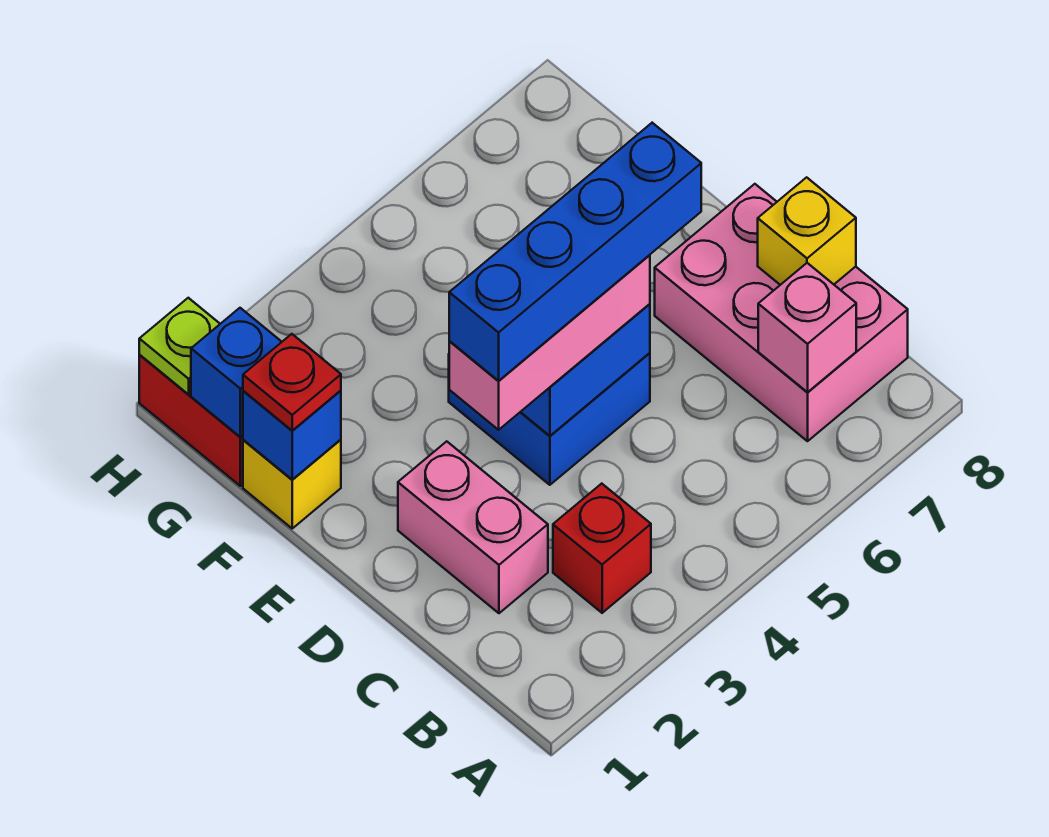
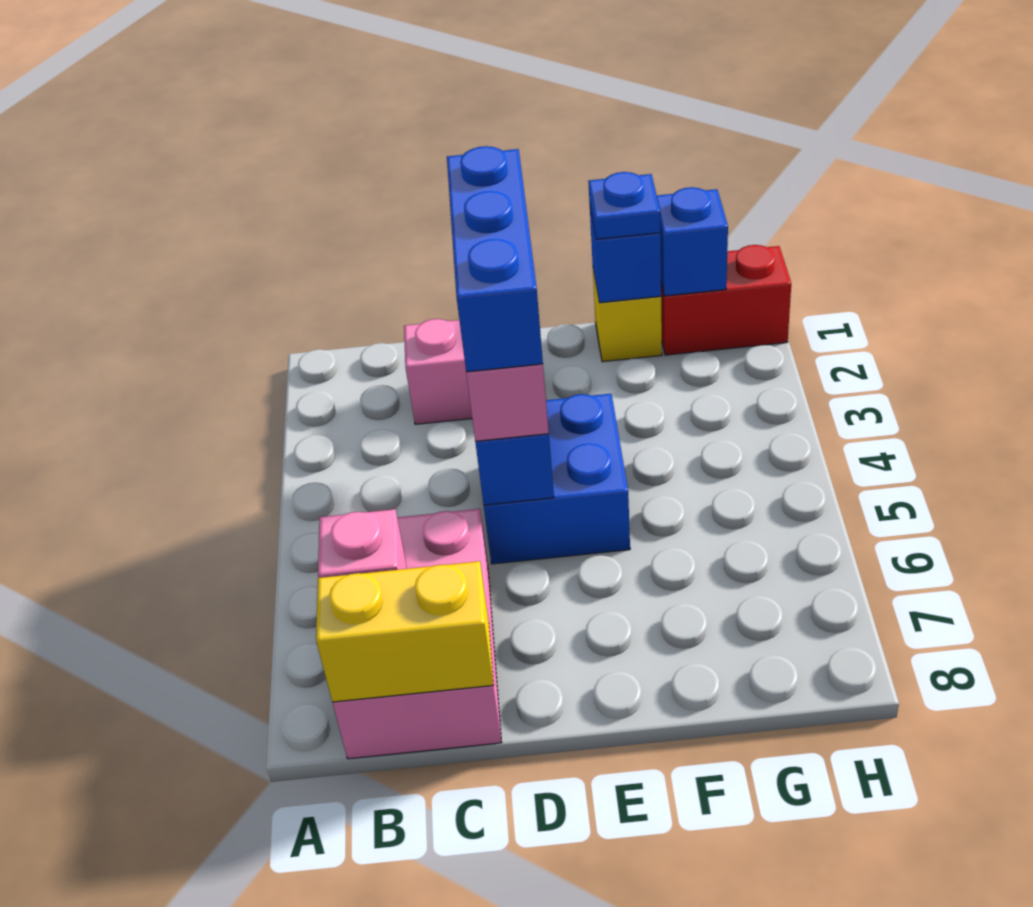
red brick B3 level 1 -> none
pink brick B7:D8 level 1 -> pink brick B6:C8 level 1
yellow brick C8 level 2 -> yellow brick B8:C8 level 2
blue brick D3:D6 level 4 -> blue brick D3:D5 level 4
red plate F1 level 3 -> blue plate F1 level 3
lime plate H1 level 2 -> none

